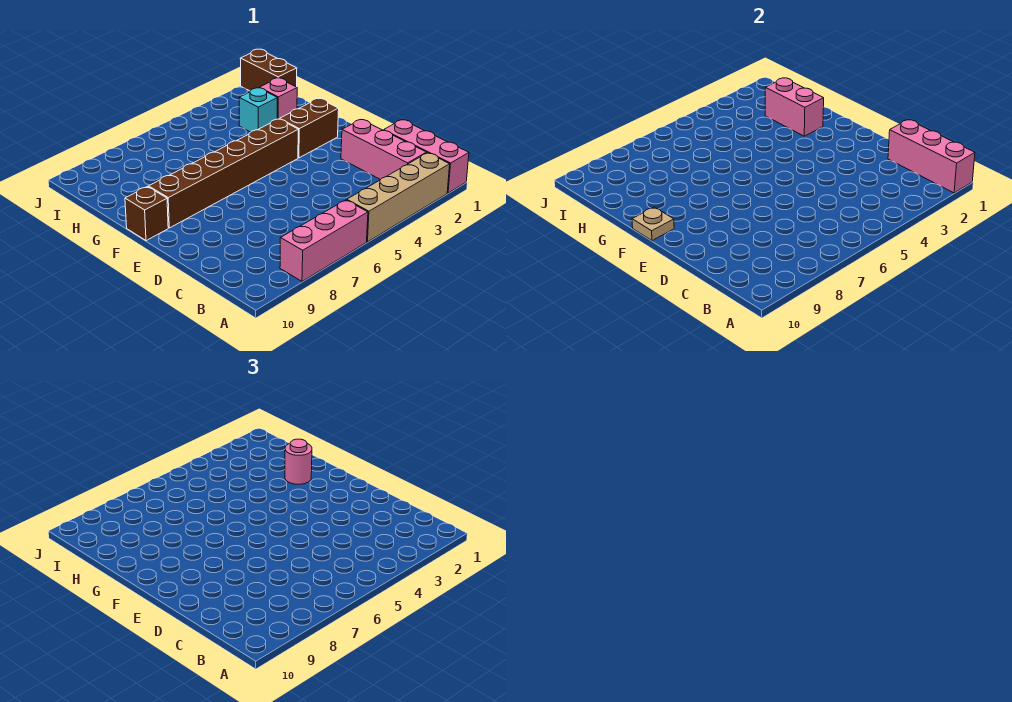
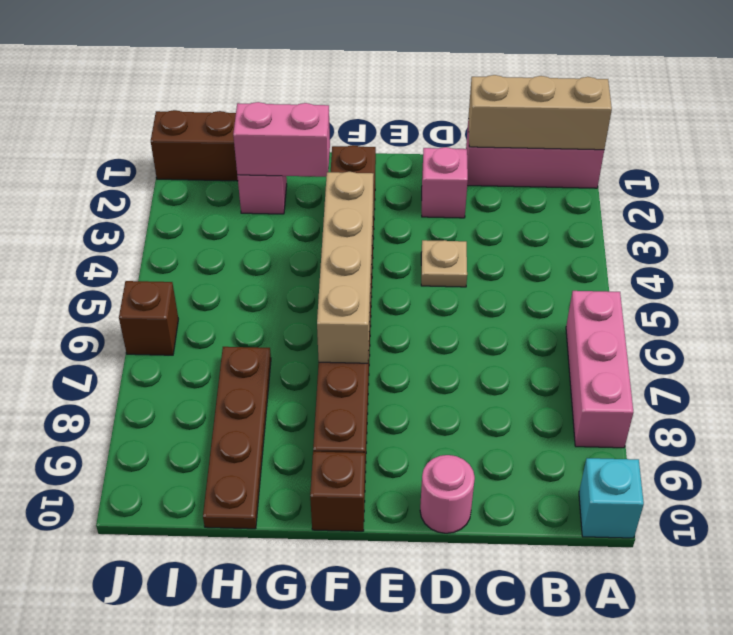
pink brick A1:C1 level 2 -> tan brick A1:C1 level 2
tan brick A2:A5 level 1 -> tan brick F4:F7 level 2
pink brick B2:D2 level 1 -> pink brick D2 level 1
tan plate F10 level 2 -> tan plate D4 level 1
pink round brick G2 level 3 -> pink round brick D10 level 1
cyan brick H3 level 1 -> cyan brick A10 level 1
none -> brown plate H7:H10 level 1
none -> brown brick J6 level 1

